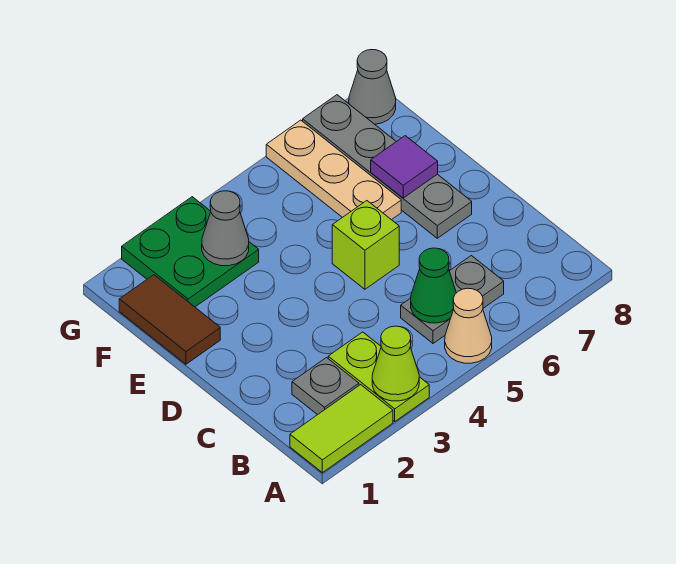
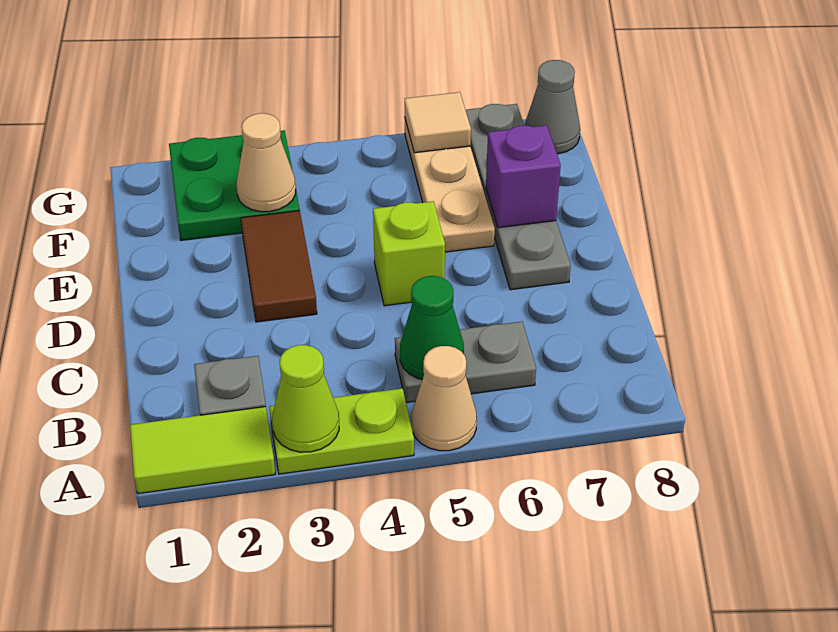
lime plate A3:B3 level 1 -> lime plate A3:A4 level 1
brown tile E1:F1 level 1 -> brown tile D3:E3 level 1
purple tile E7 level 2 -> purple brick E7 level 2
grey cone F3 level 2 -> tan cone F3 level 2
none -> tan tile G6 level 2

